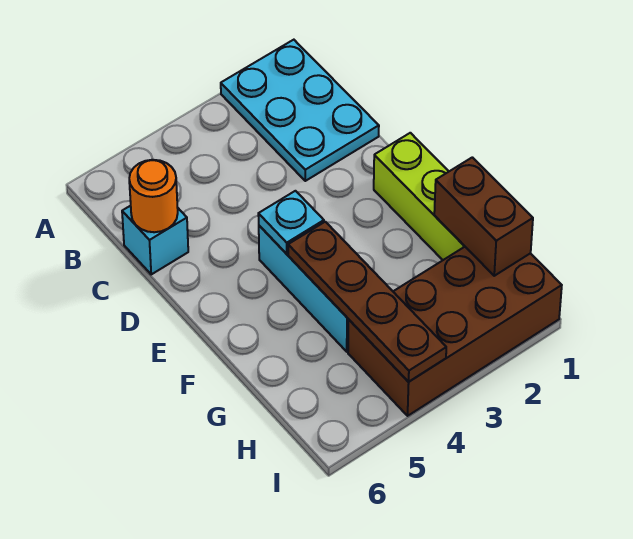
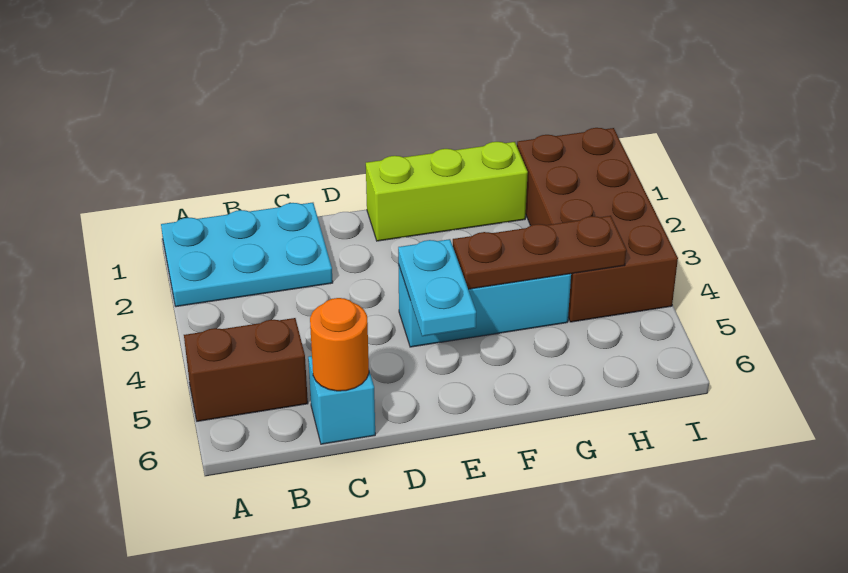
cyan plate E4 level 2 -> cyan plate E4:E5 level 2
brown plate F4:I4 level 2 -> brown plate F4:H4 level 2
brown brick G1:H1 level 2 -> brown brick A5:B5 level 1

